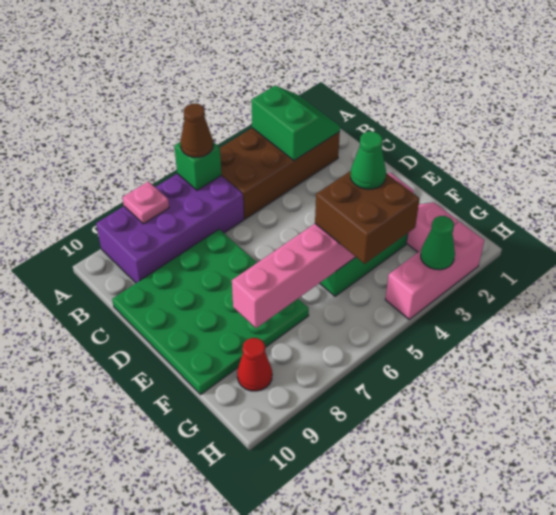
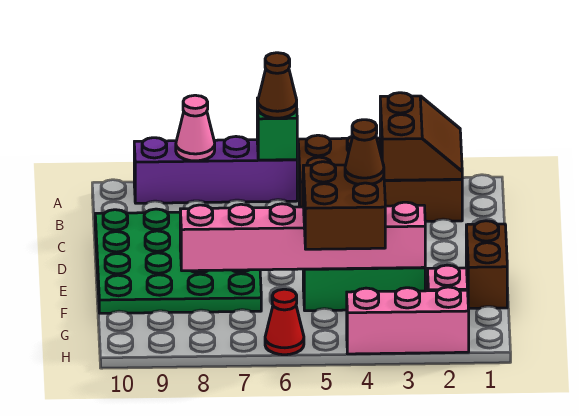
green slope A2:B3 level 2 top 3 -> brown slope A2:B3 level 2 top 3
purple brick A6:B9 level 1 -> purple brick A6:A9 level 1
pink plate A8 level 2 -> pink cone A8 level 2
none -> brown brick E1:F1 level 1
green cone F4 level 4 -> brown cone F4 level 4
red cone G9 level 1 -> red cone H6 level 1
green cone H3 level 2 -> none

